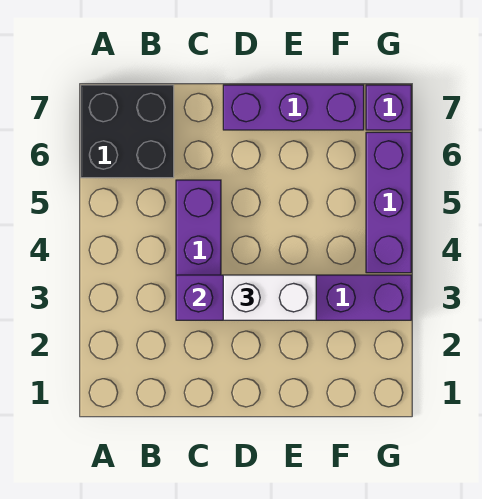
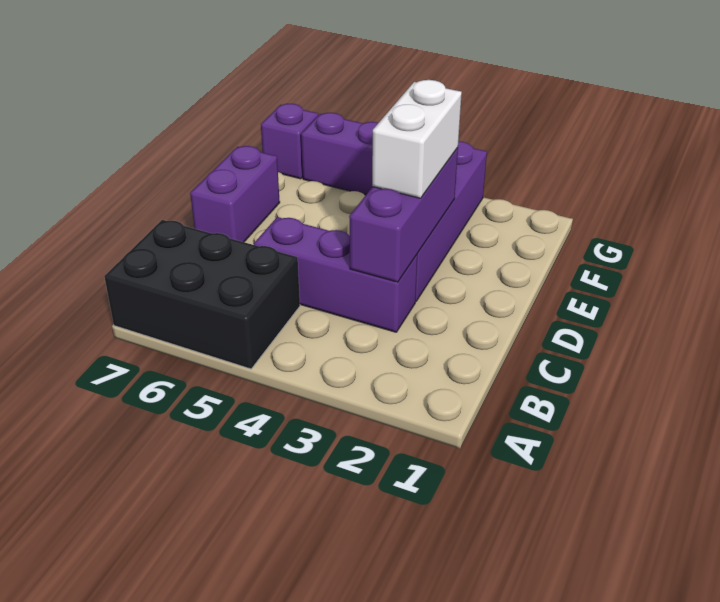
black brick A6:B7 level 1 -> black brick A5:B7 level 1
purple brick D7:F7 level 1 -> purple brick D7:E7 level 1

